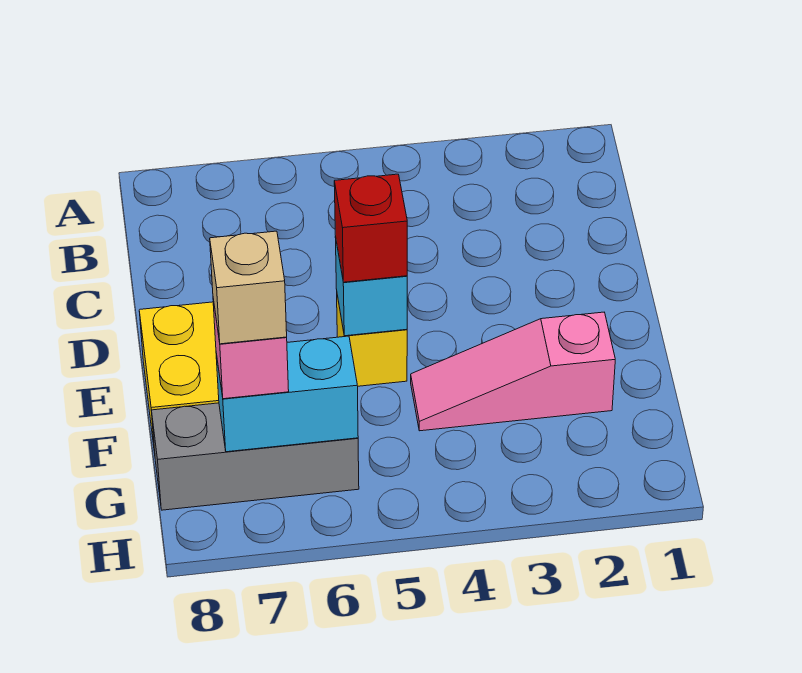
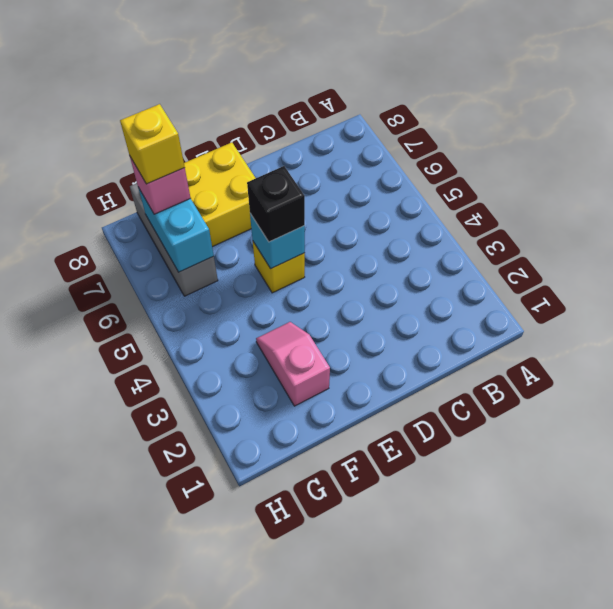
red brick E5 level 3 -> black brick E5 level 3
pink slope F2:F4 level 1 top 2 -> pink slope F2:F3 level 1 top 2
tan brick G7 level 4 -> yellow brick G7 level 4

